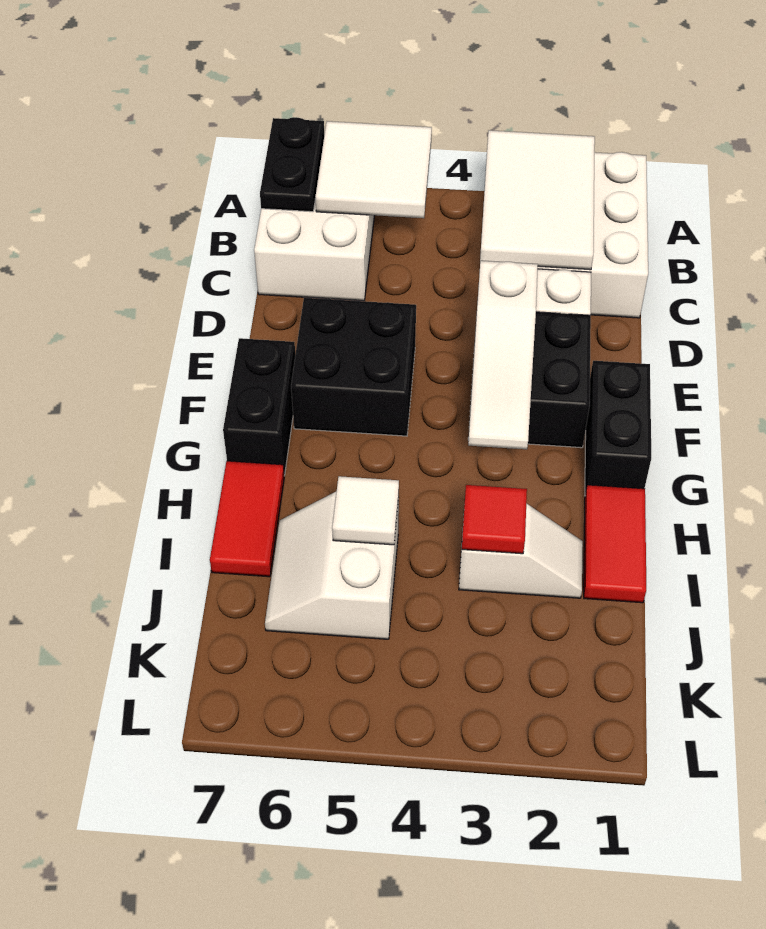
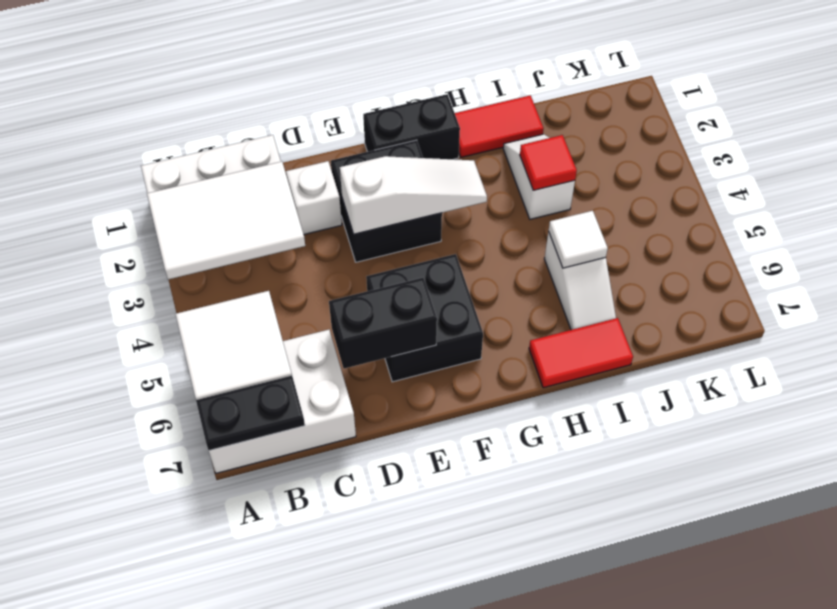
black brick F7:G7 level 1 -> black brick D6:E6 level 2
white slope I5:J6 level 1 top 5 -> white slope I5:I6 level 1 top 5

